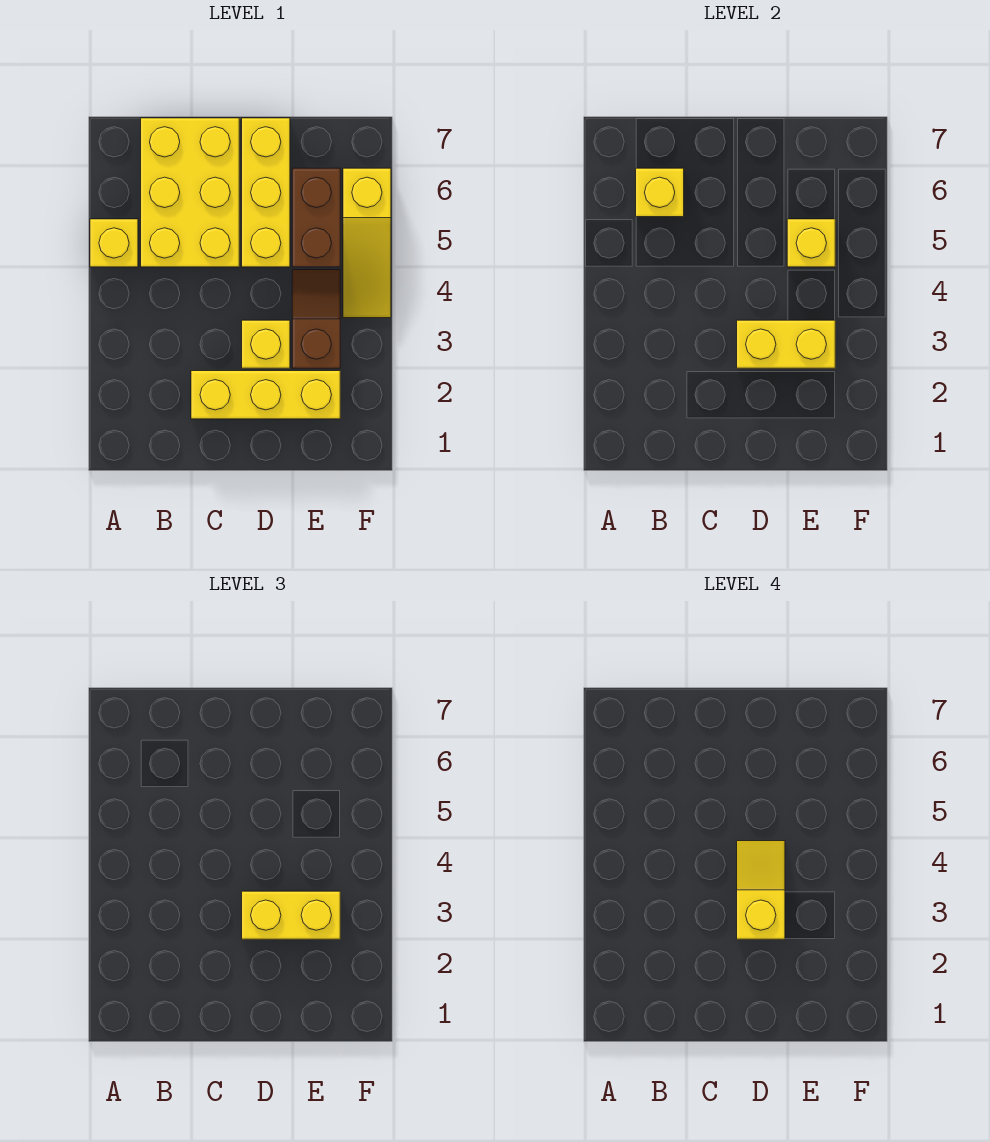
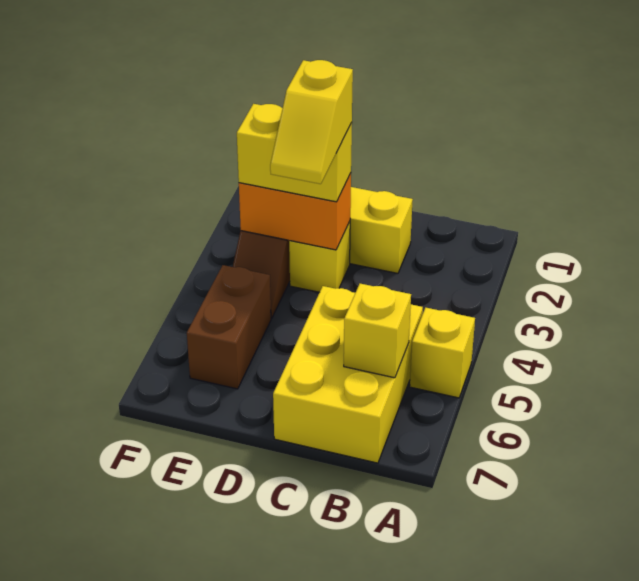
yellow brick D3:E3 level 2 -> orange brick D3:E3 level 2
yellow brick D5:D7 level 1 -> none
yellow brick E5 level 2 -> none
yellow slope F4:F6 level 1 top 6 -> none

